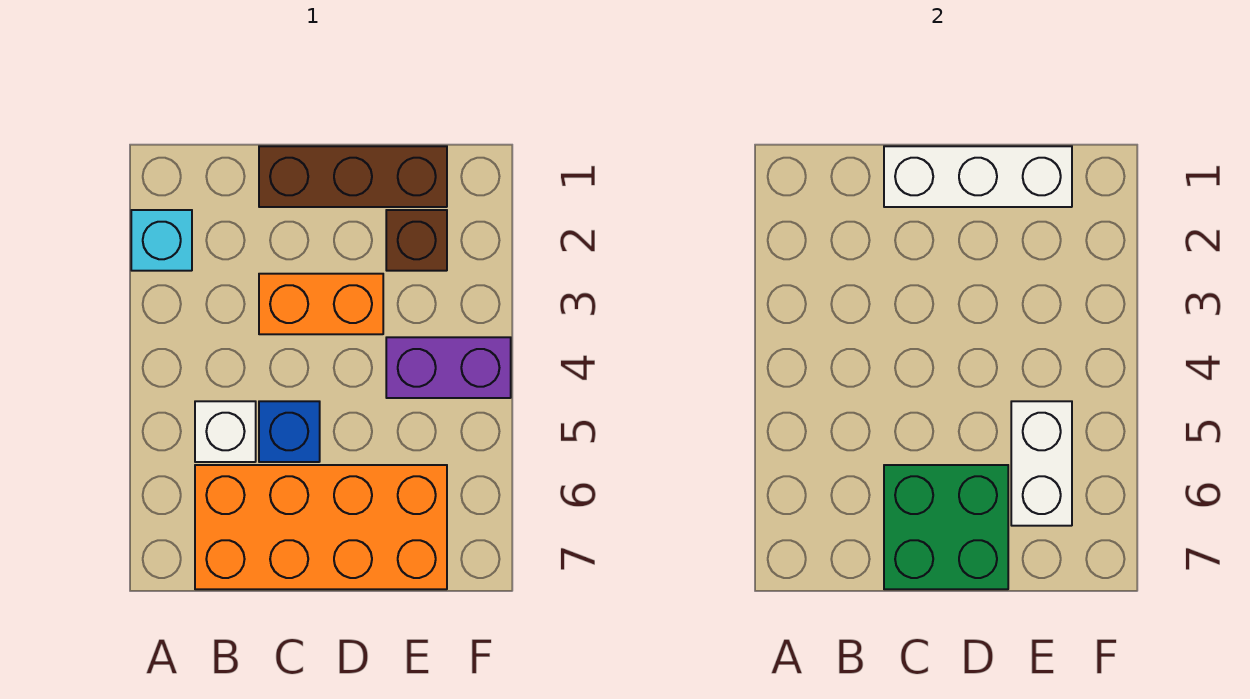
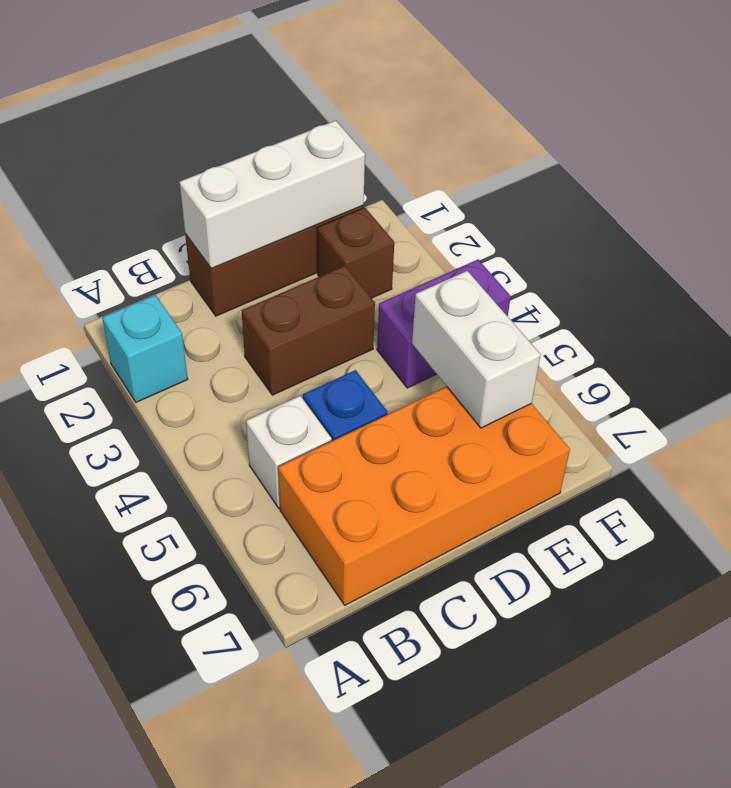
orange brick C3:D3 level 1 -> brown brick C3:D3 level 1
green brick C6:D7 level 2 -> none

